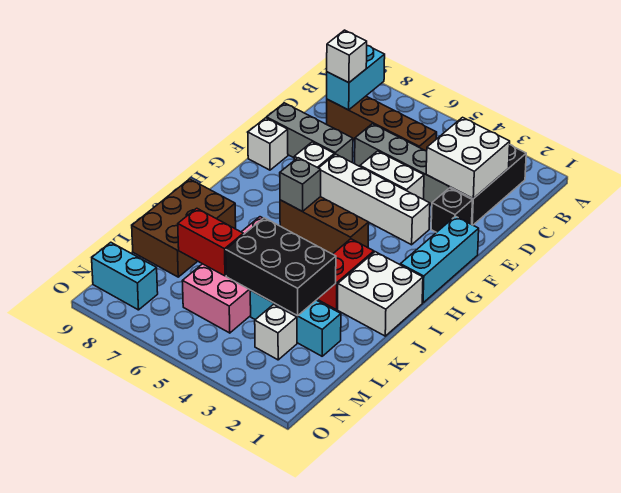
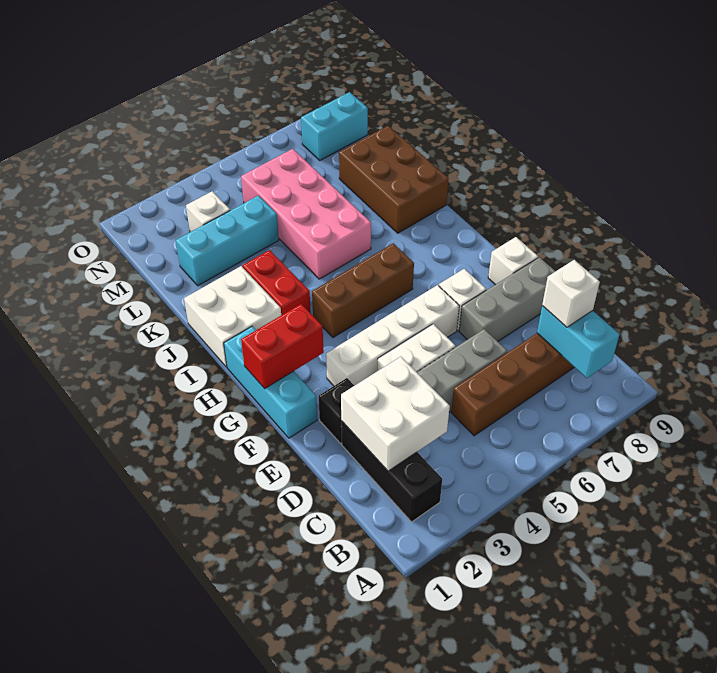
grey brick H6 level 2 -> none
black brick K3:L5 level 2 -> none
red brick L6:L7 level 2 -> red brick G1:G2 level 2

